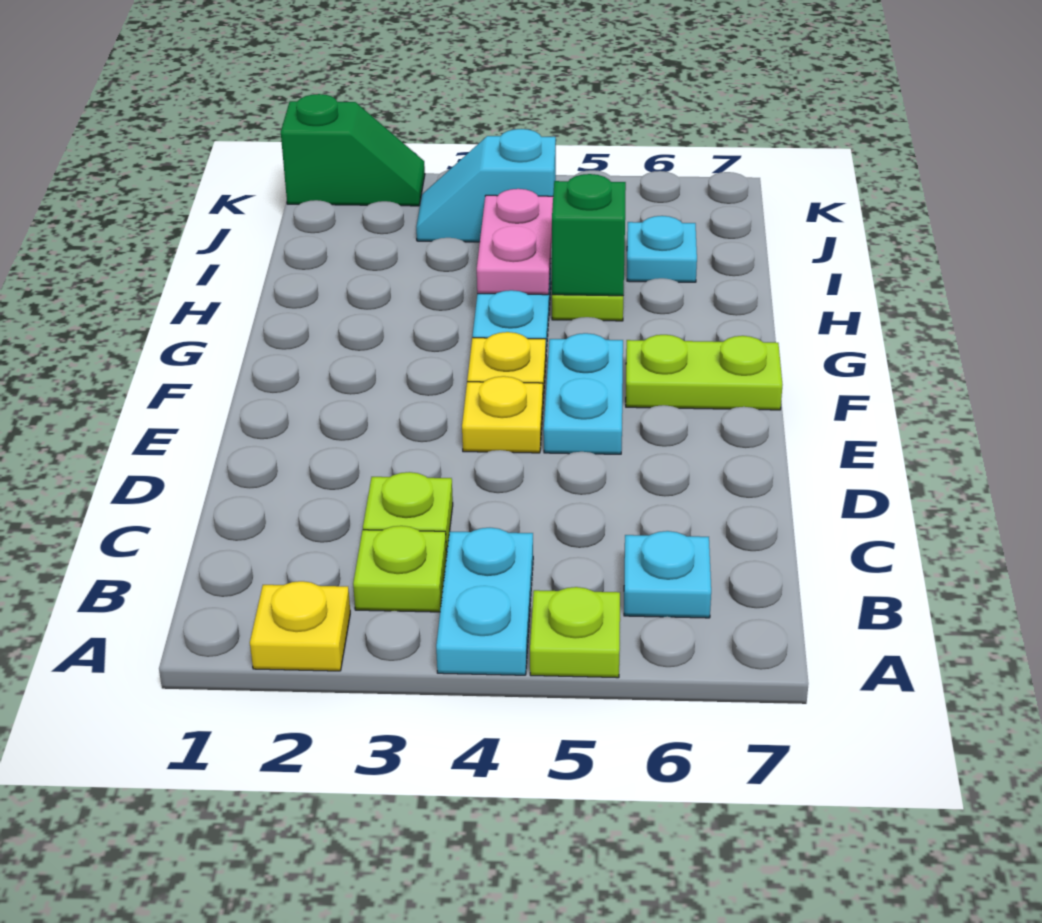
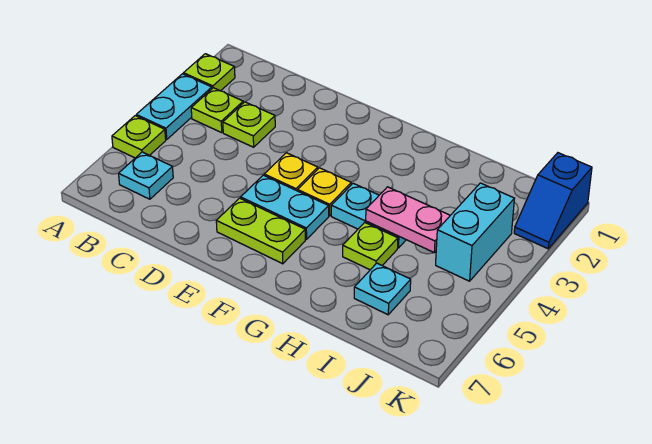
yellow plate A2 level 1 -> lime plate A2 level 1
cyan plate A4:B4 level 1 -> cyan plate A3:A4 level 1
lime plate F6:F7 level 1 -> lime plate E6:F6 level 1
green brick H5 level 2 -> none
cyan slope J3:J4 level 1 top 4 -> cyan brick J3:J4 level 1
green slope K1:K2 level 1 top 1 -> blue slope K1:K2 level 1 top 1

